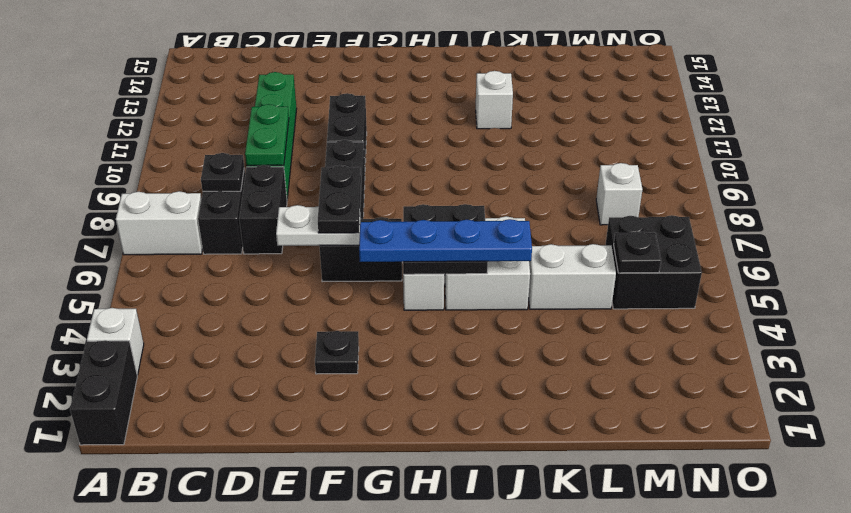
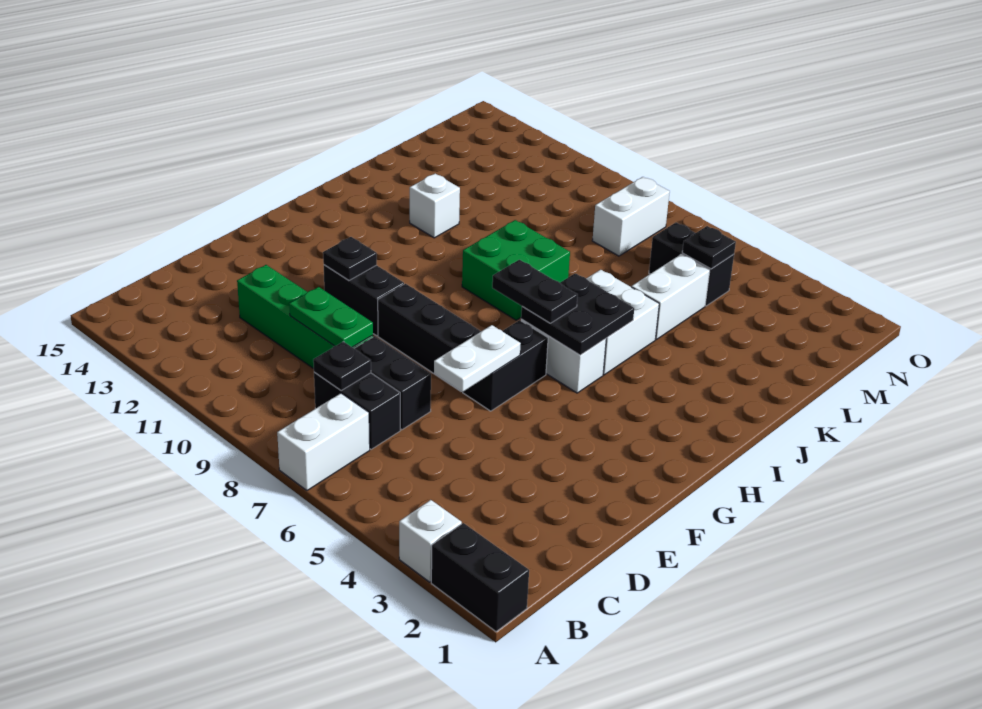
black plate F3 level 1 -> black plate F11 level 2
black plate F6:F7 level 3 -> black plate H6:H7 level 3
blue plate G5:J5 level 3 -> none
none -> green brick I8:J9 level 1
black brick M5:N6 level 1 -> black brick M5:M6 level 1
white brick M8 level 1 -> white brick M8:N8 level 1

